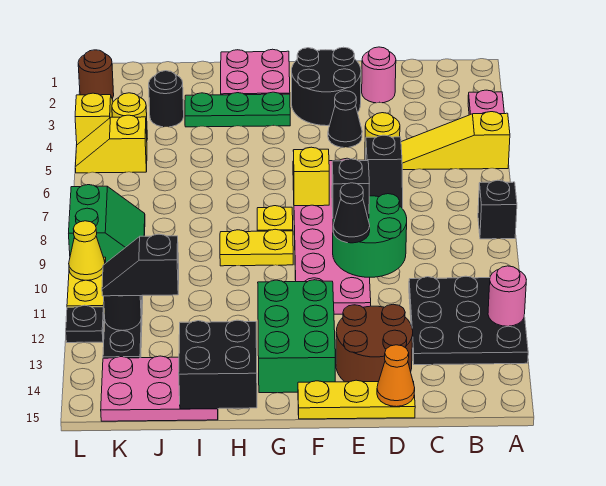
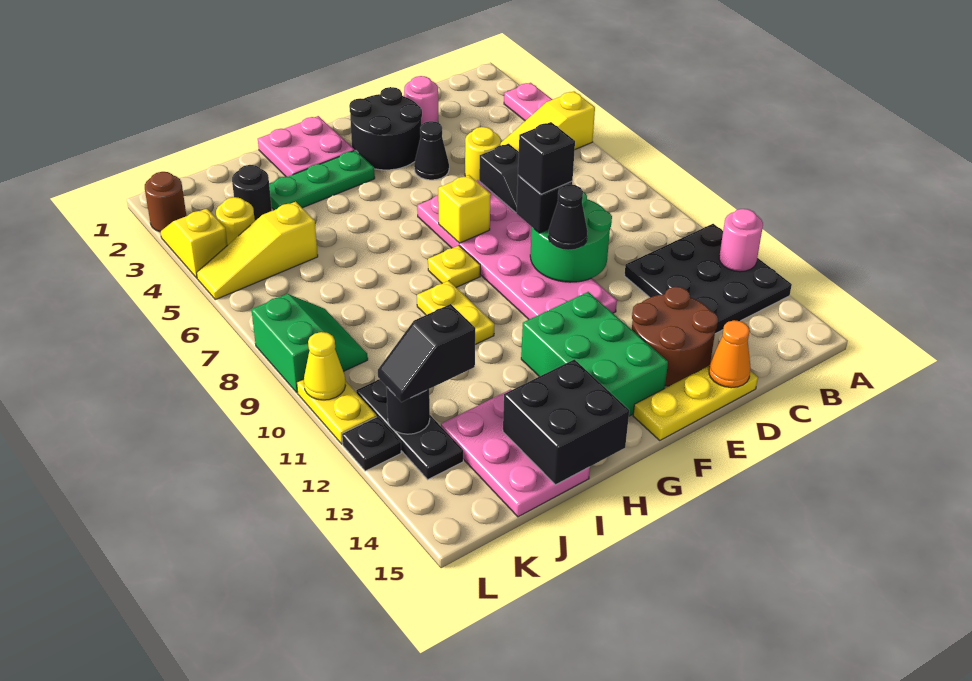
black brick A8 level 1 -> black brick E9 level 4
yellow plate G9:H9 level 1 -> yellow plate H9:H10 level 1
pink plate I14:K15 level 1 -> pink plate I13:J15 level 1
yellow slope K5:L5 level 1 top K -> yellow slope J5:L5 level 1 top J

